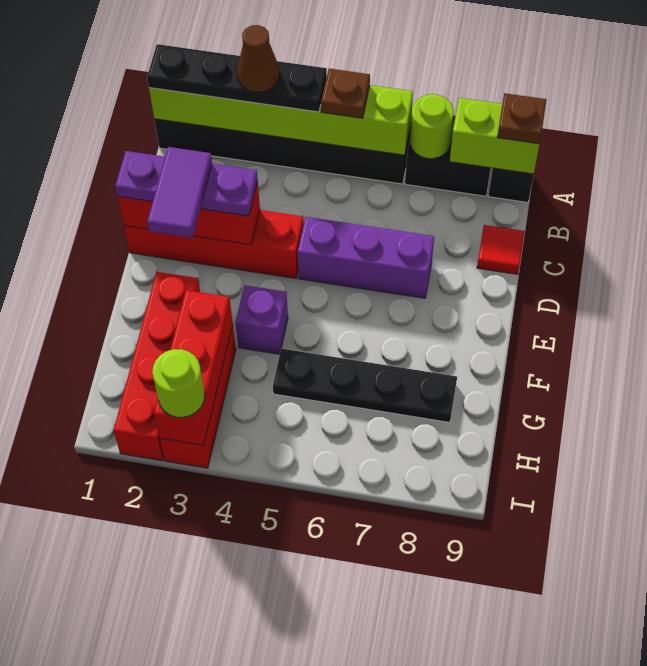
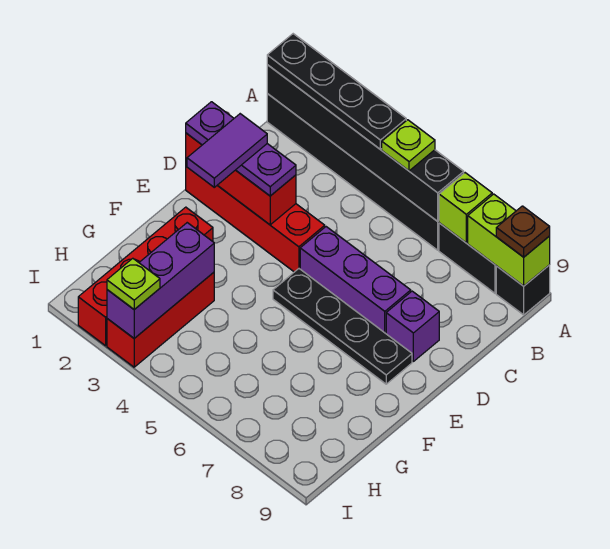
lime brick A1:A6 level 2 -> black brick A1:A6 level 2
brown cone A3 level 4 -> none
brown plate A5 level 3 -> lime plate A5 level 3
lime round brick A7 level 2 -> lime brick A7 level 2
red tile C9 level 1 -> none
purple brick F4 level 1 -> purple brick D8 level 1
red brick G3:I3 level 2 -> purple brick G3:I3 level 2
black plate G5:G8 level 1 -> black plate E5:E8 level 1
lime round brick I3 level 3 -> lime plate I3 level 3

